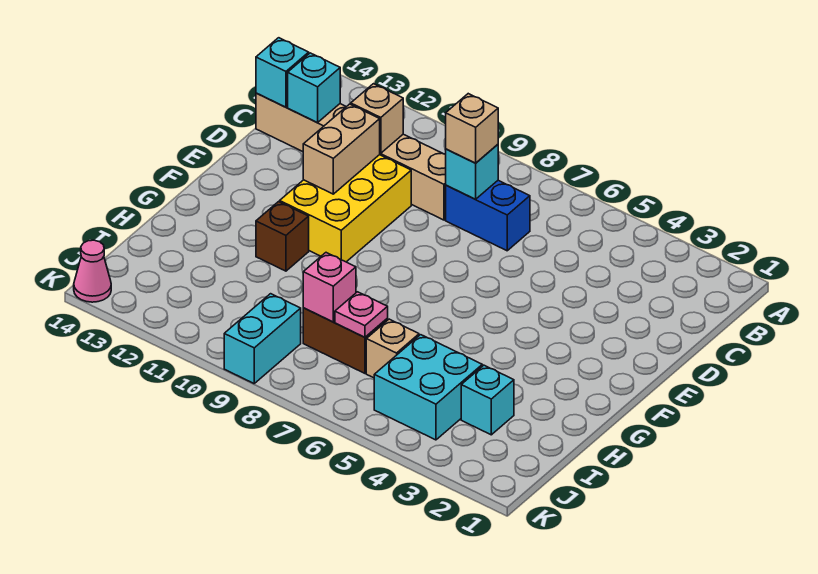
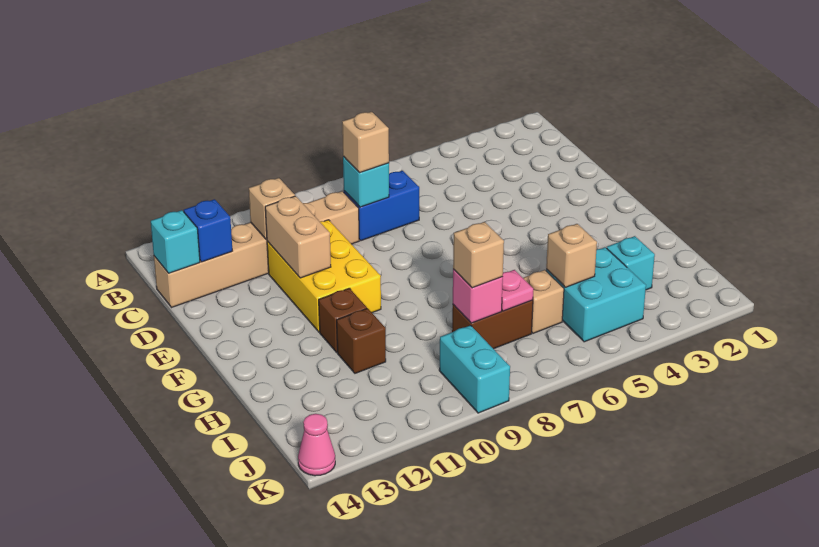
cyan brick C13 level 2 -> blue brick C13 level 2
none -> brown brick H11 level 1
none -> tan brick I5 level 2
none -> tan brick I8 level 3

